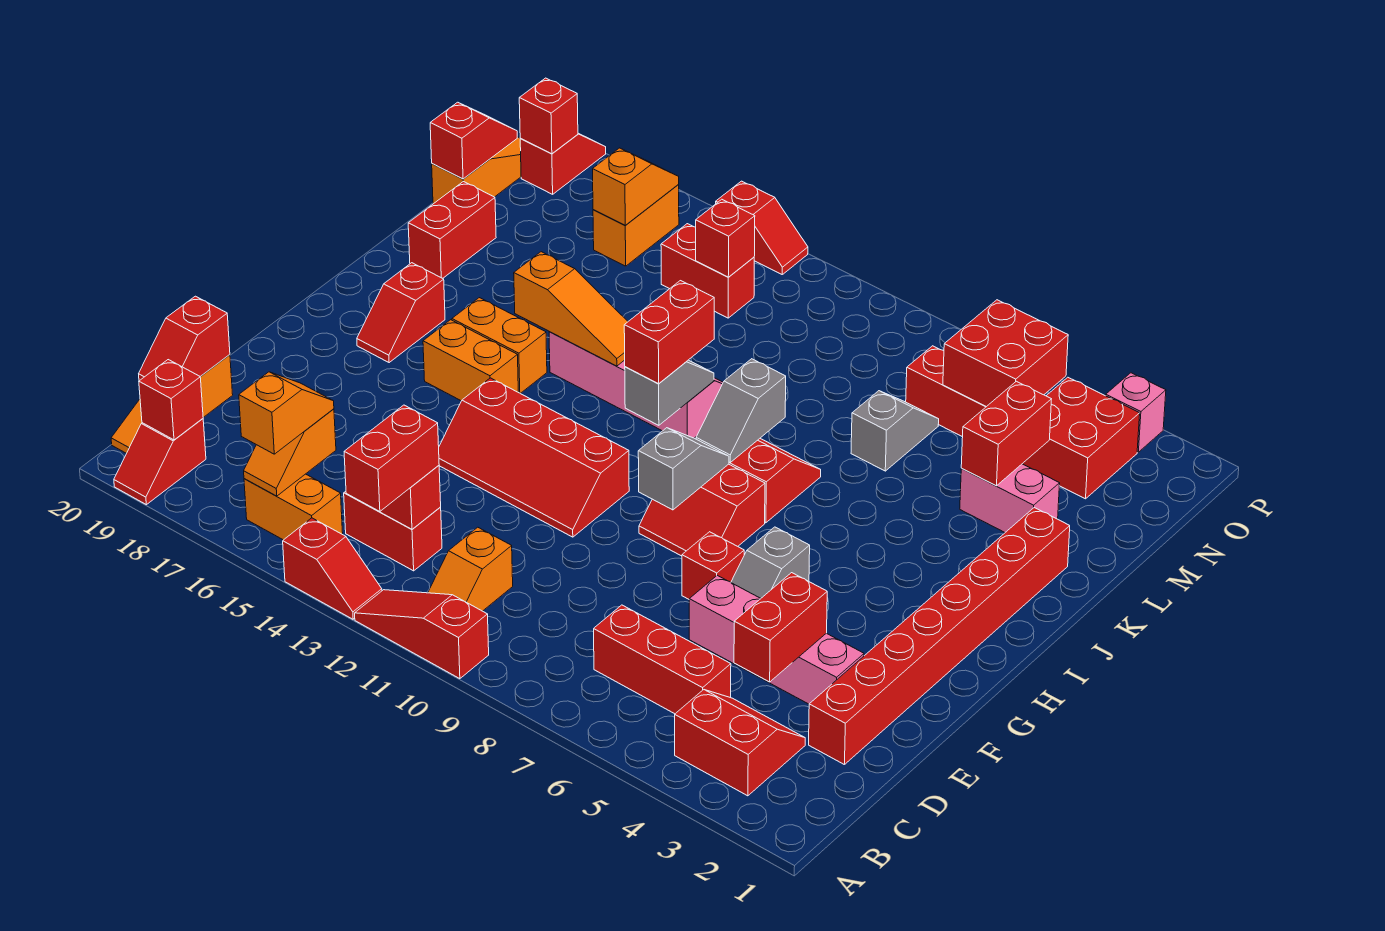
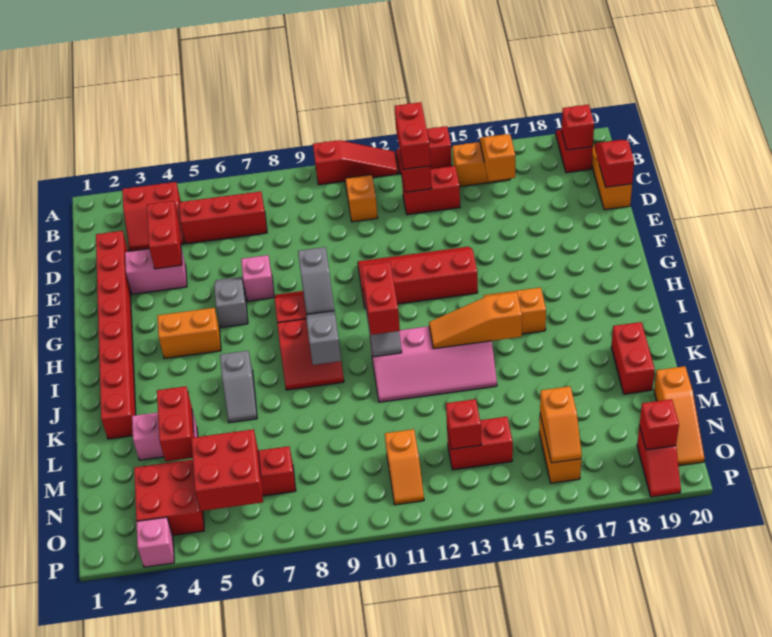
orange slope B16:C16 level 3 top B -> orange slope N11:O11 level 1 top N
pink brick E3:E6 level 1 -> pink brick E3:E4 level 1
red brick F7 level 1 -> pink brick F7 level 1
orange brick H15:H16 level 1 -> orange brick H4:H5 level 1
red slope H18:I18 level 1 top I -> none
grey slope L7:M7 level 1 top L -> grey slope J6:K6 level 1 top J
red slope M20:N20 level 2 top M -> none
red slope P13:P14 level 1 top 14 -> none

